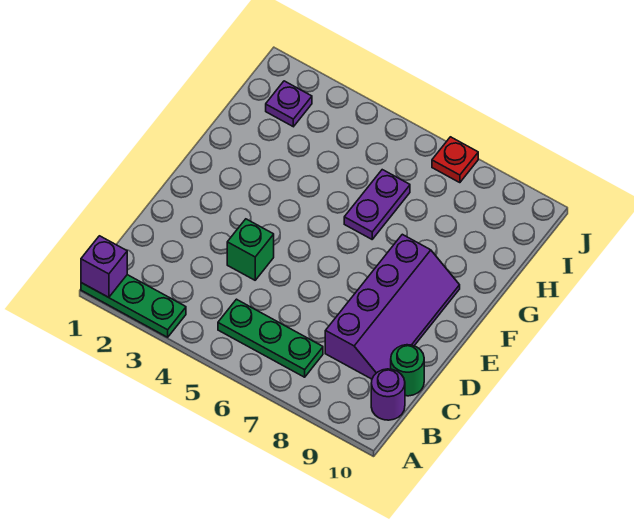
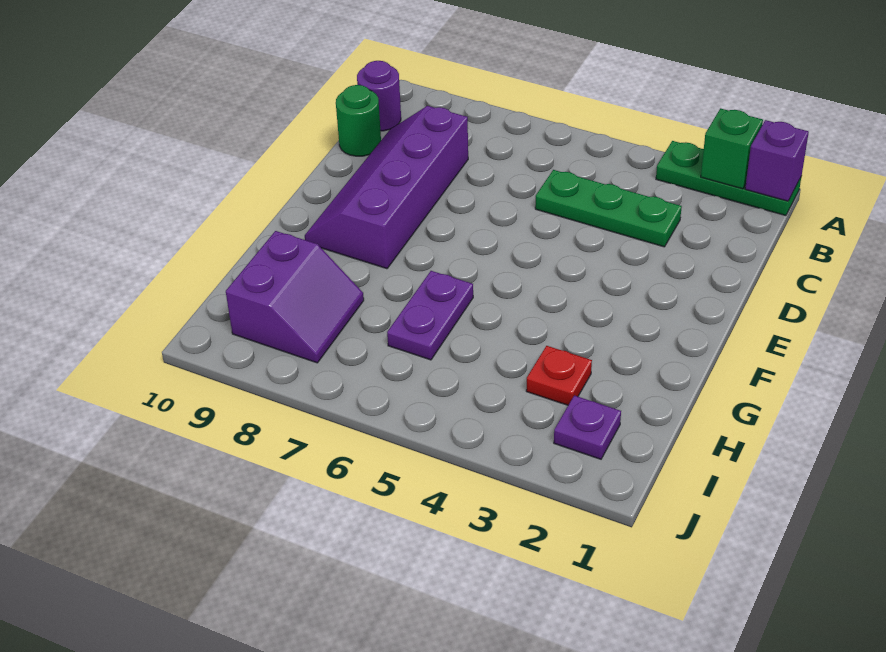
green plate B5:B7 level 1 -> green plate C3:C5 level 1
green brick D4 level 1 -> green brick A2 level 2
none -> purple slope H8:I9 level 1 top 9
red plate J7 level 1 -> red plate H3 level 1

